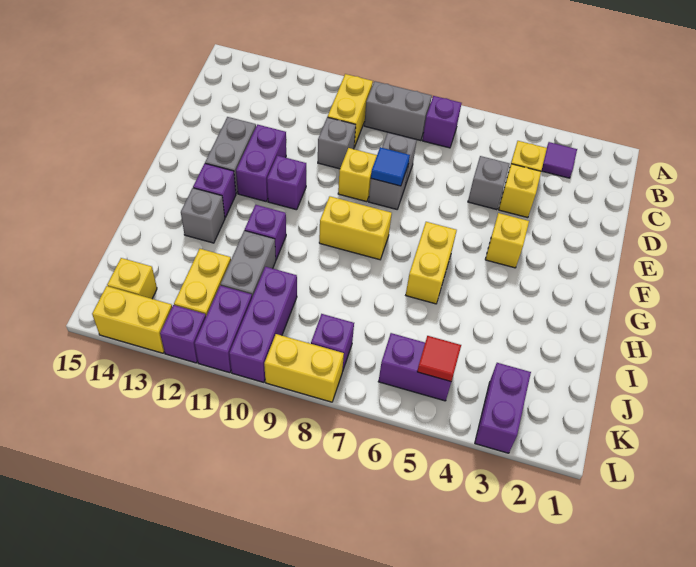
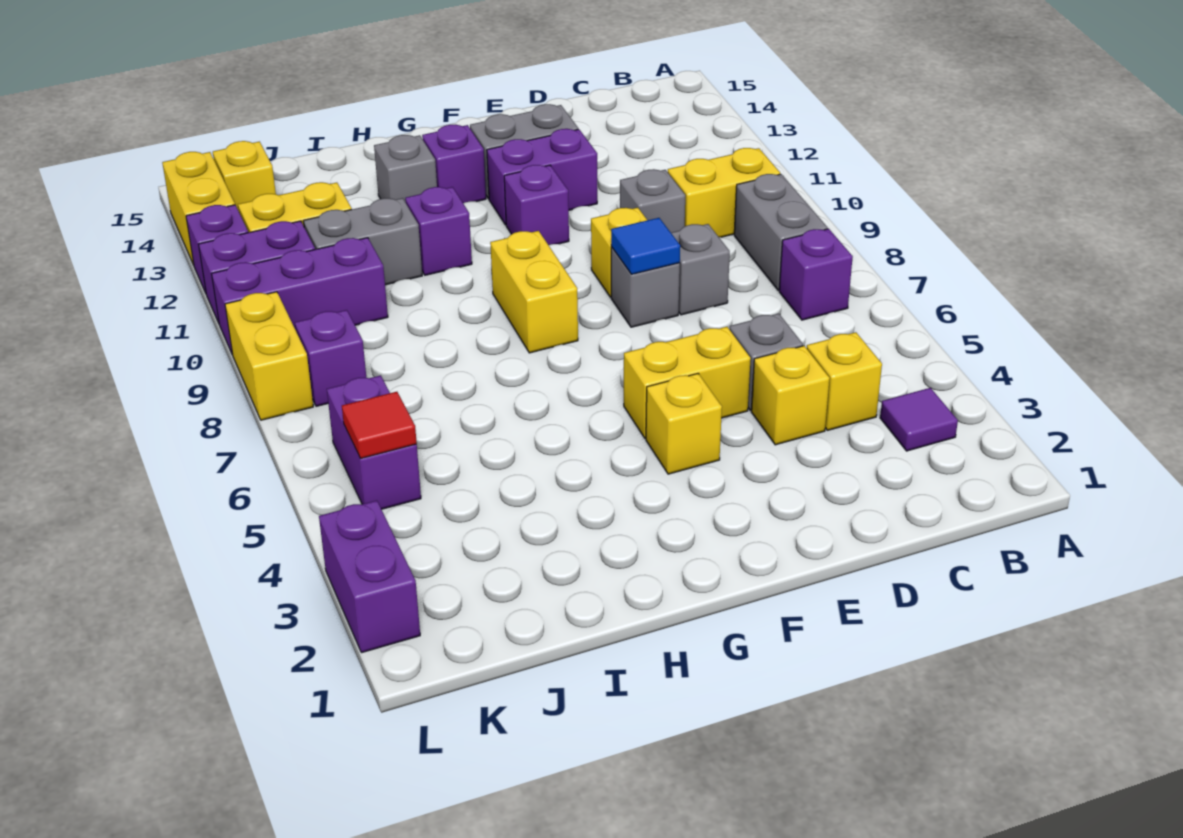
yellow brick G6:H6 level 1 -> yellow brick E5:F5 level 1
purple brick K3:L3 level 1 -> purple brick L2:L3 level 1

